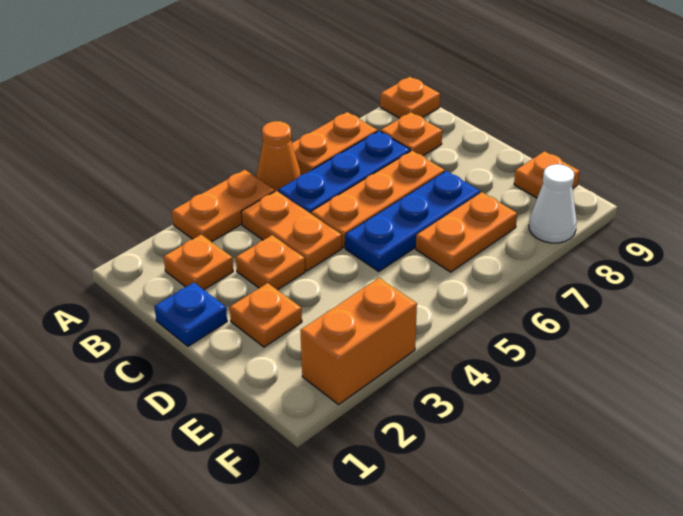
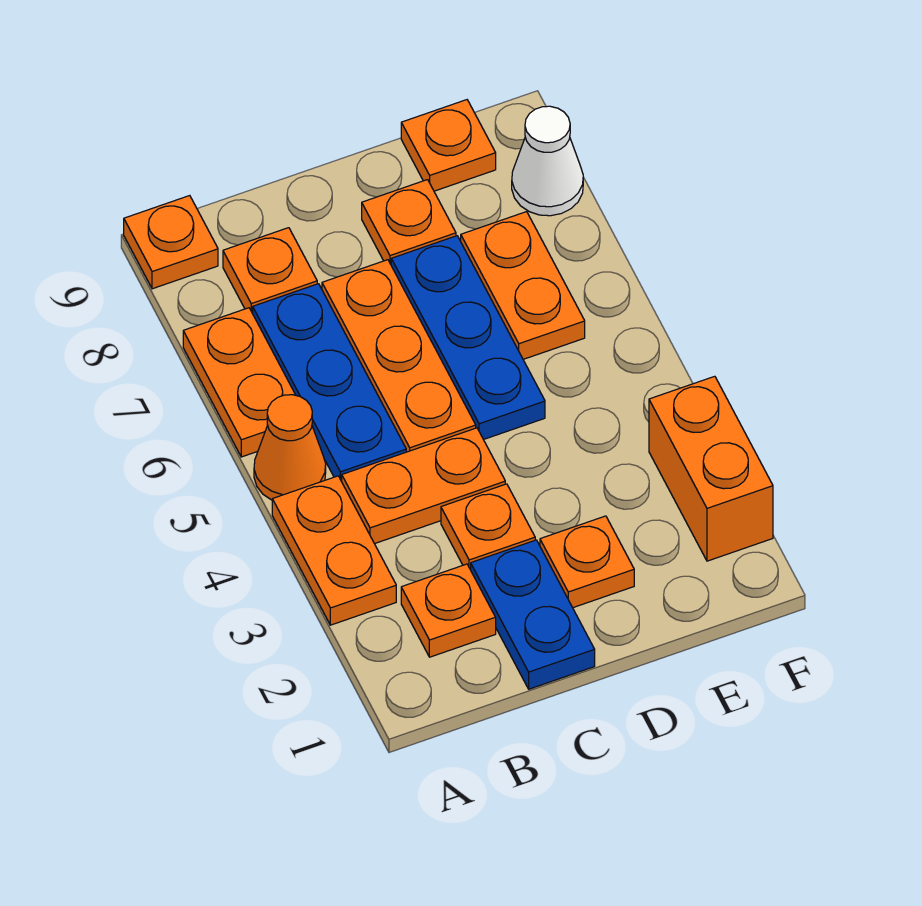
blue plate C1 level 1 -> blue plate C1:C2 level 1
none -> orange plate D8 level 1

